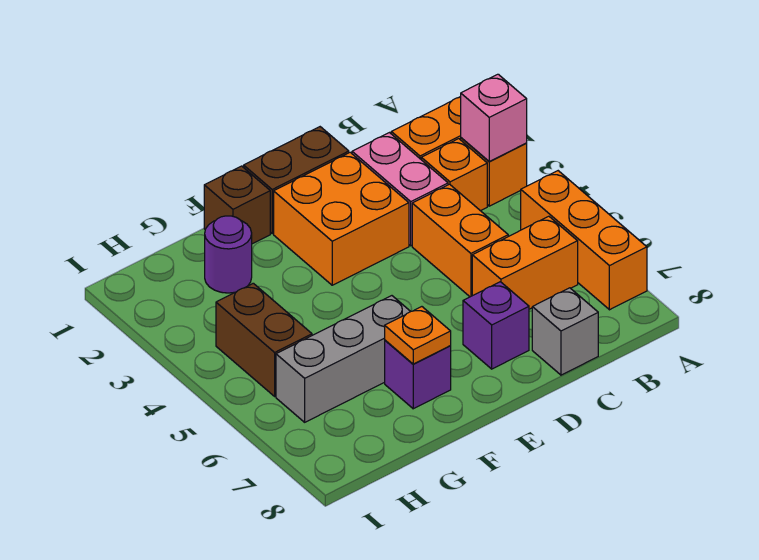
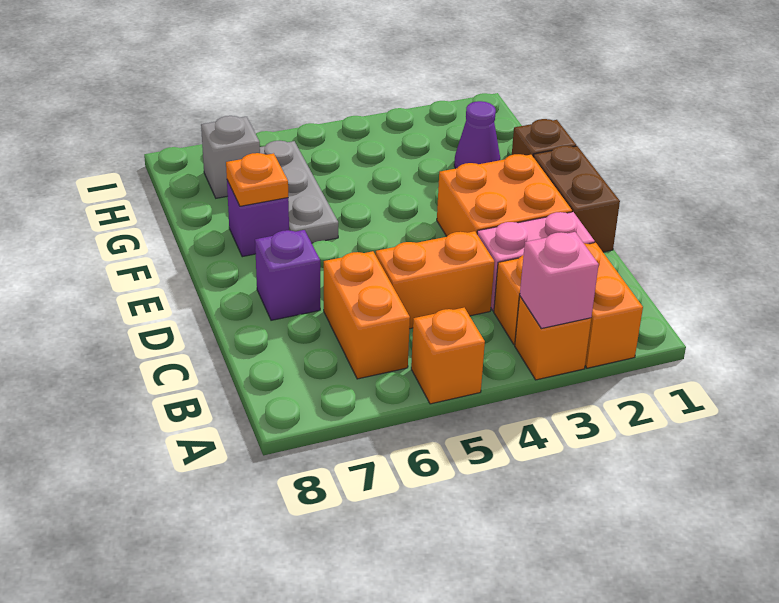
orange brick A5:A7 level 1 -> orange brick A5 level 1
grey brick C8 level 1 -> grey brick H7 level 1
grey brick F6:H6 level 1 -> grey plate F6:H6 level 1
purple round brick G2 level 1 -> purple cone G2 level 1
brown brick H4:H5 level 1 -> none

